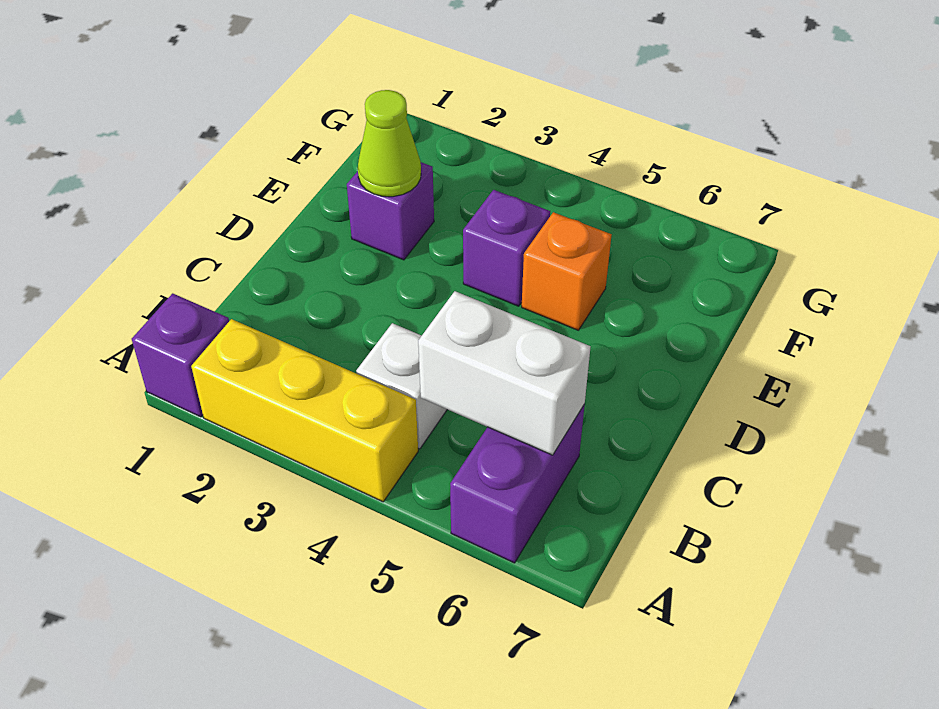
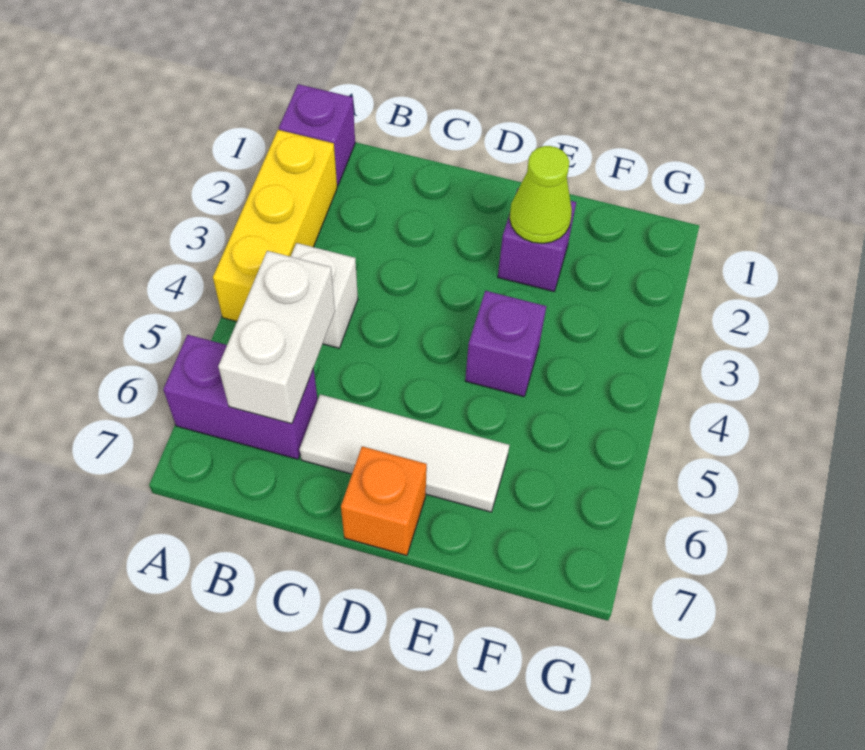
none -> white tile C6:E6 level 1
orange brick E5 level 1 -> orange brick D7 level 1

